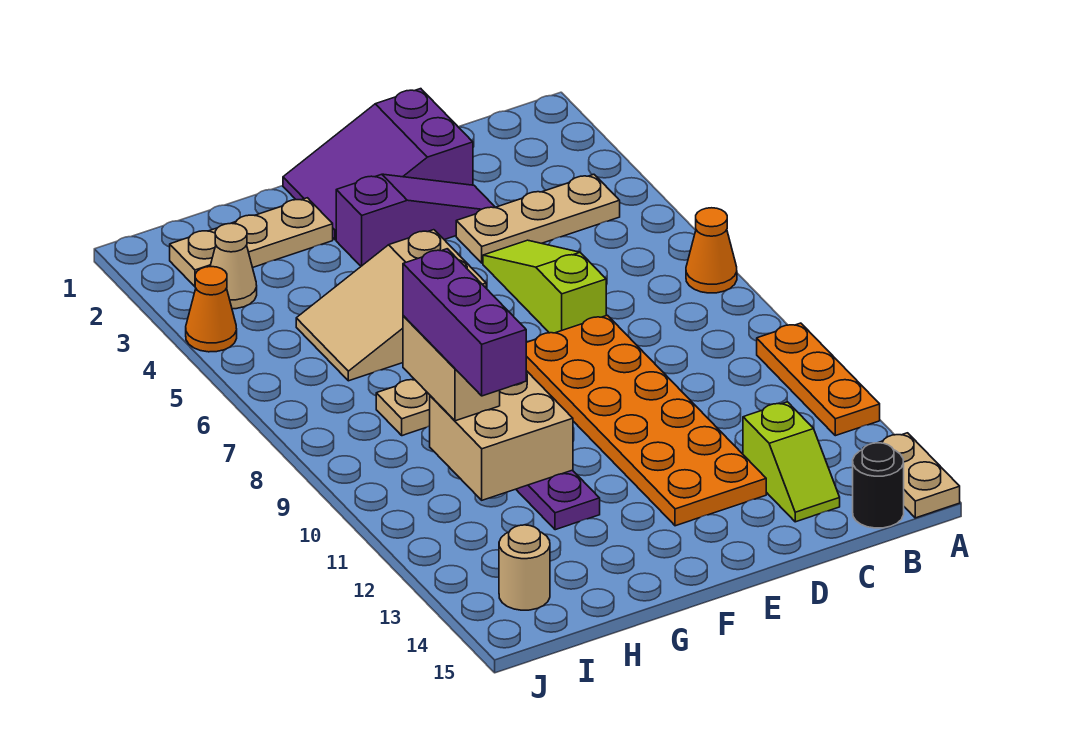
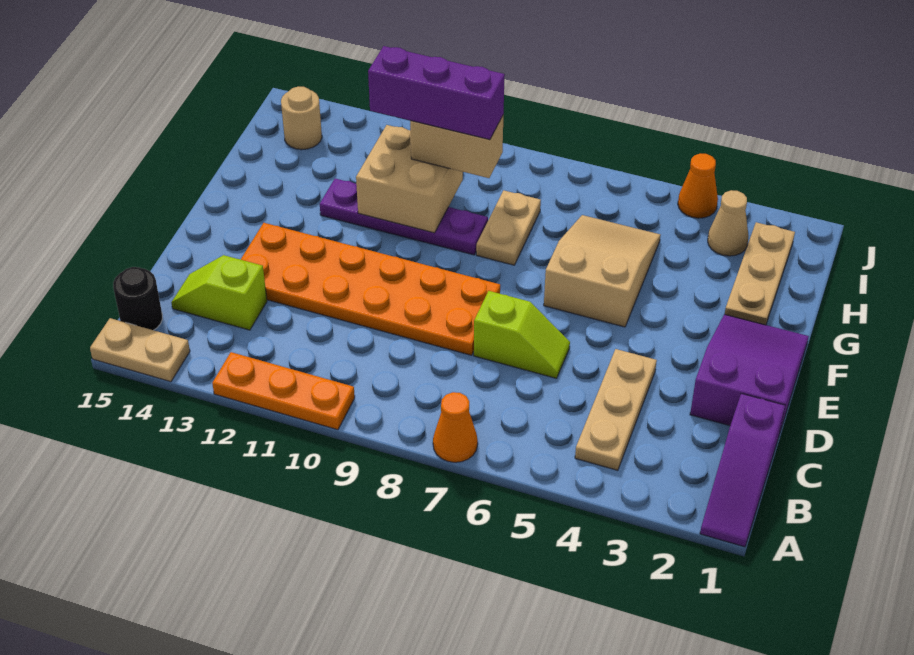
purple slope D3:F3 level 1 top F -> purple slope A1:C1 level 1 top C
lime slope D5:D7 level 1 top 7 -> lime slope D6:D7 level 1 top 7

